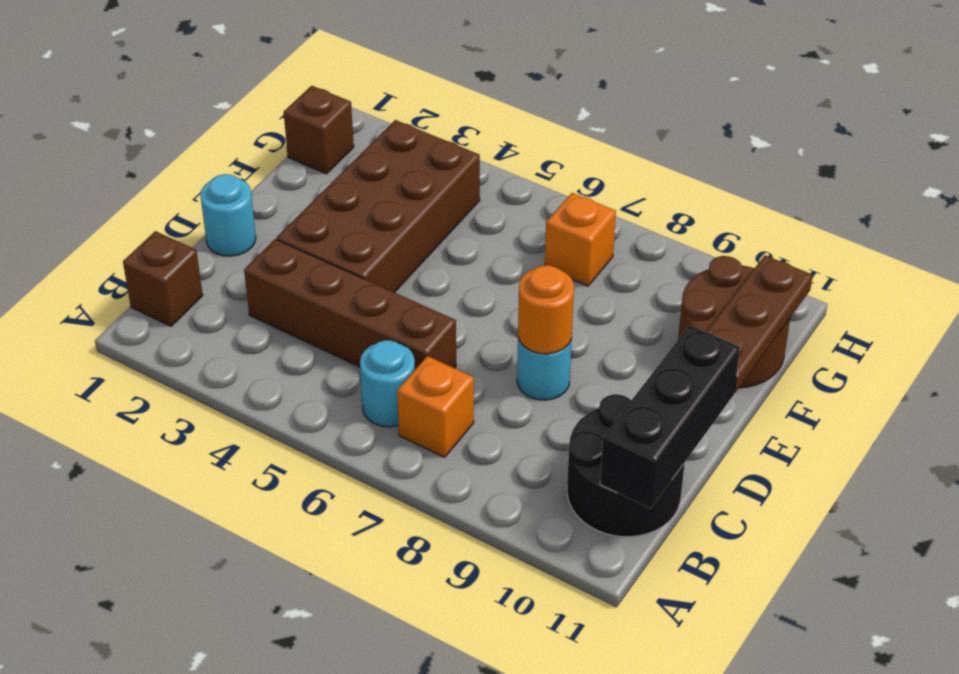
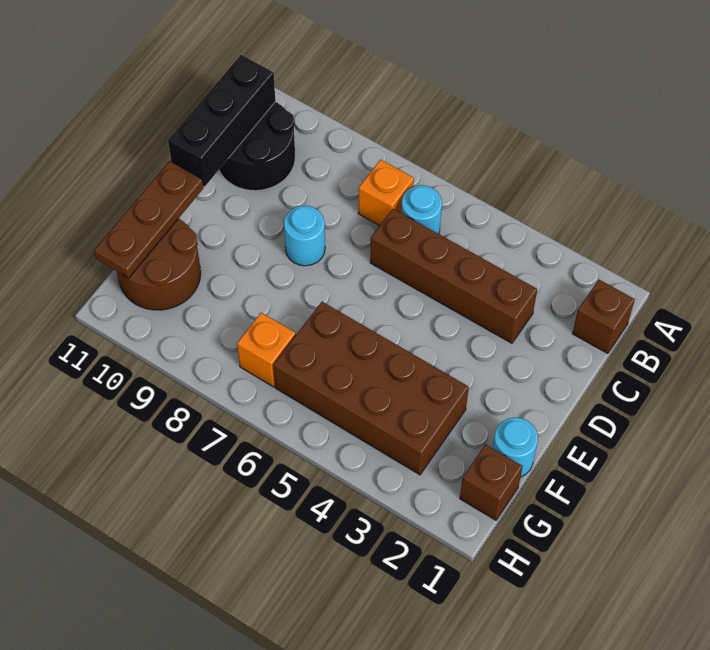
cyan round brick D1 level 1 -> cyan round brick F1 level 1
brown brick D3:G4 level 1 -> brown brick F3:G6 level 1
orange round brick D8 level 2 -> none

